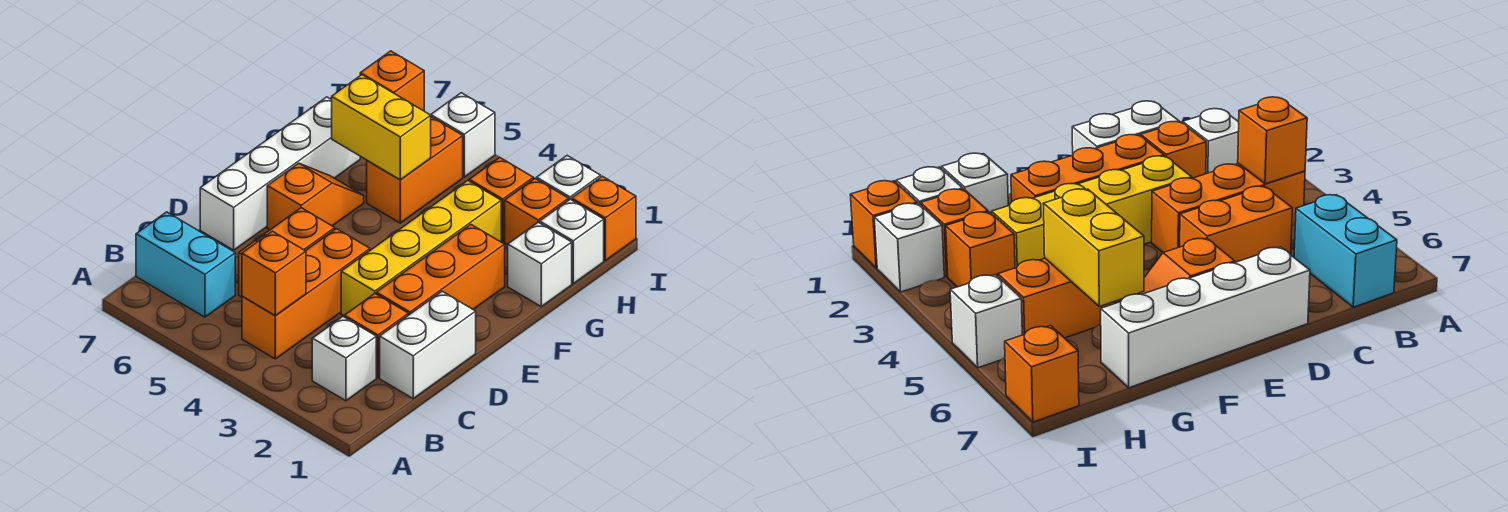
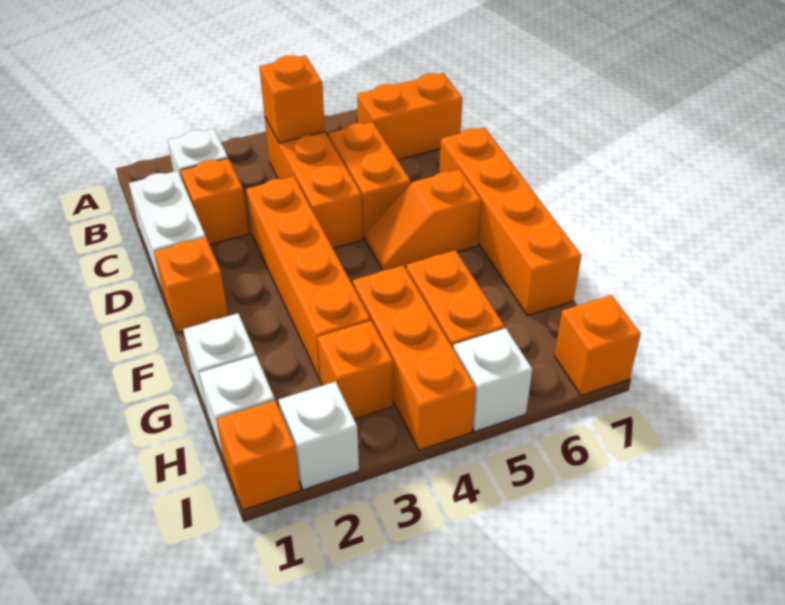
cyan brick B6:B7 level 1 -> orange brick B6:B7 level 1
orange brick D2:F2 level 1 -> orange brick G4:I4 level 1
yellow brick D3:G3 level 1 -> orange brick D3:G3 level 1
white brick D7:G7 level 1 -> orange brick D7:G7 level 1
orange slope E6:F6 level 1 top E -> orange slope E5:E6 level 1 top 6
yellow brick G5:G6 level 2 -> none
orange brick H2 level 1 -> orange brick E1 level 1

